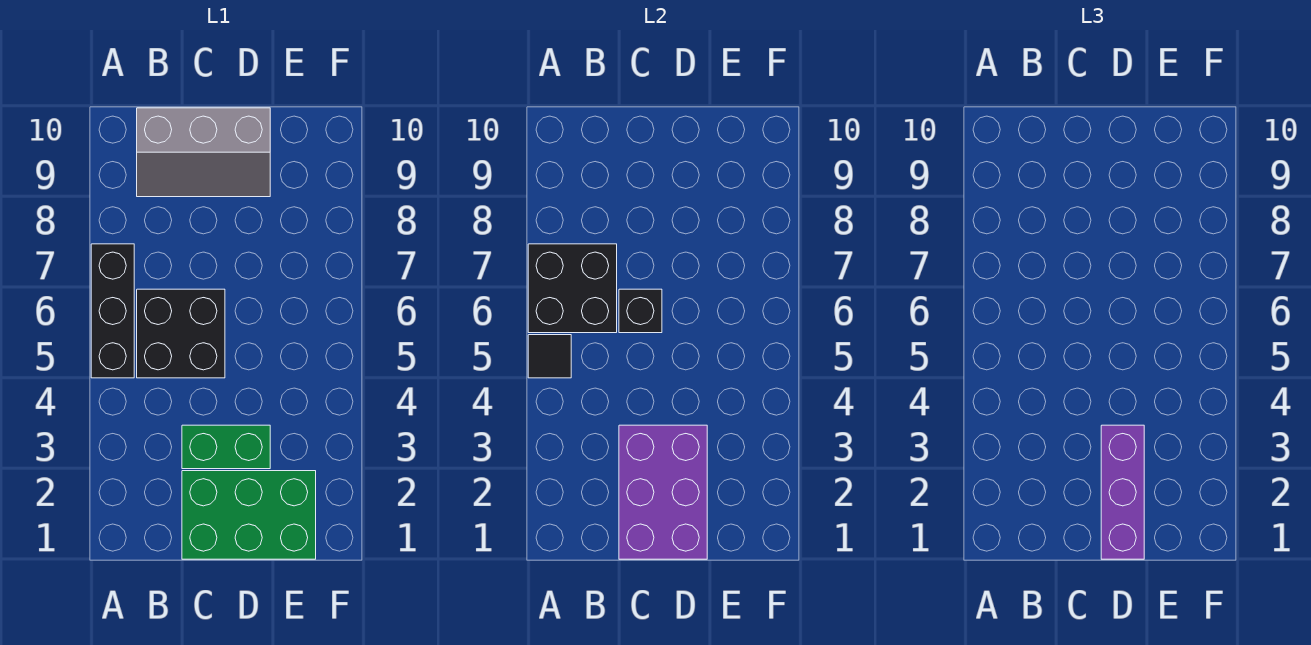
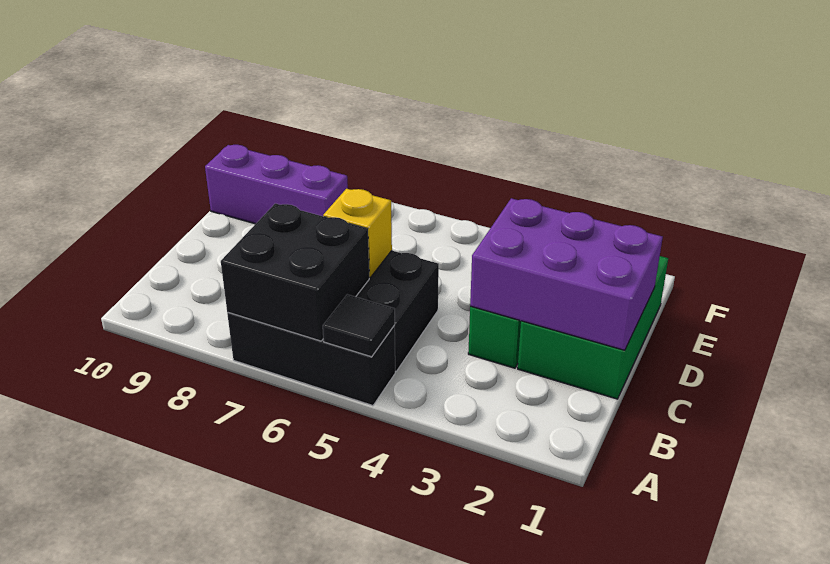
grey slope B9:D10 level 1 top 10 -> none
black brick C6 level 2 -> yellow brick C6 level 2
purple brick D1:D3 level 3 -> purple brick E8:E10 level 1

